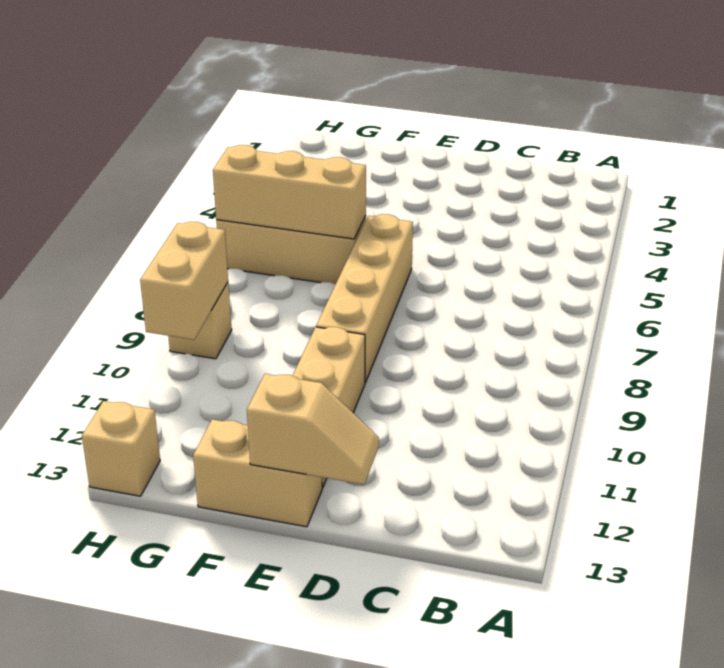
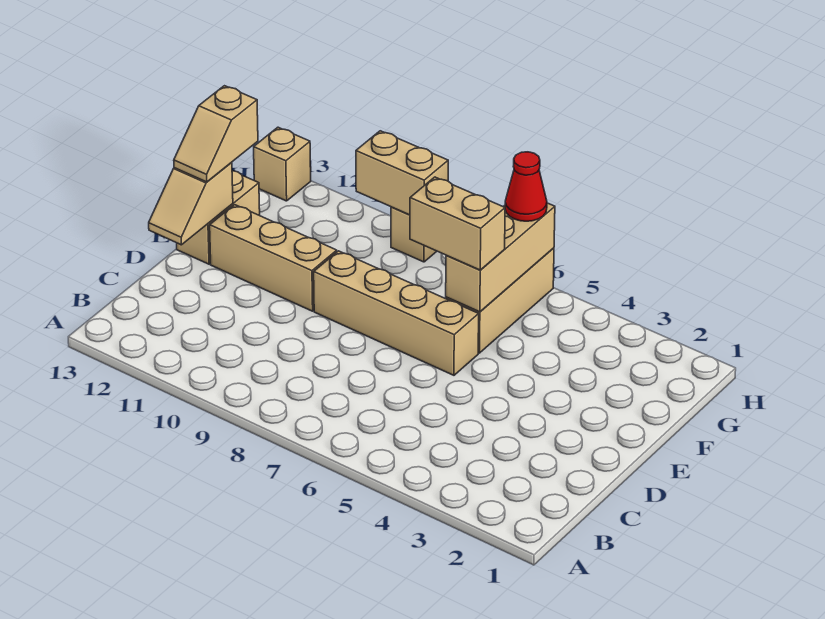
none -> tan slope E13:F13 level 3 top F
none -> tan brick F6:F7 level 3
none -> red cone H6 level 3

